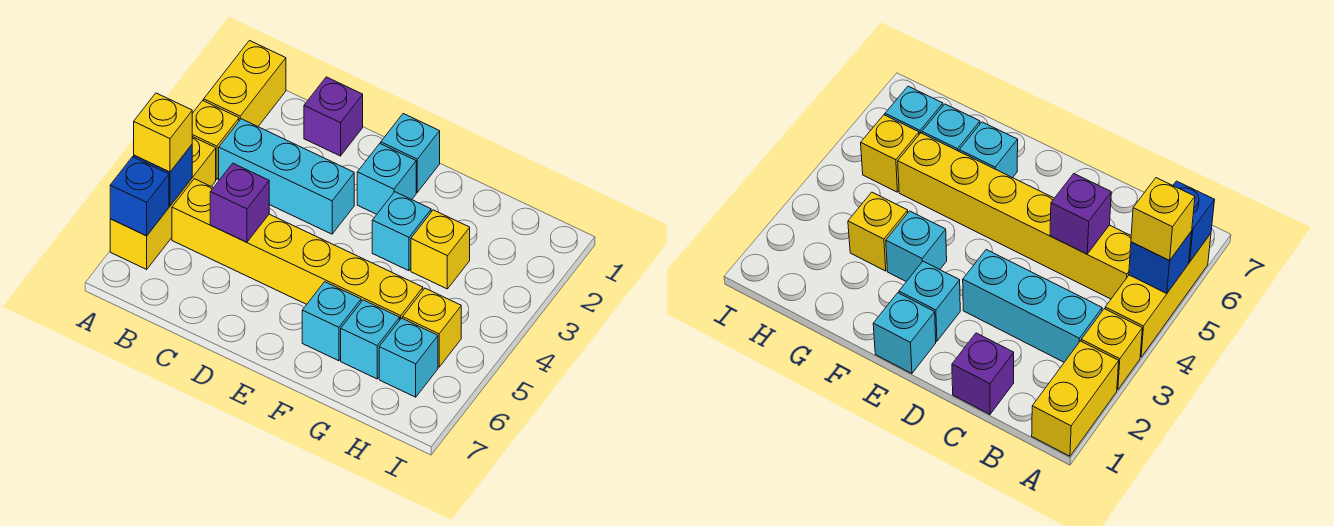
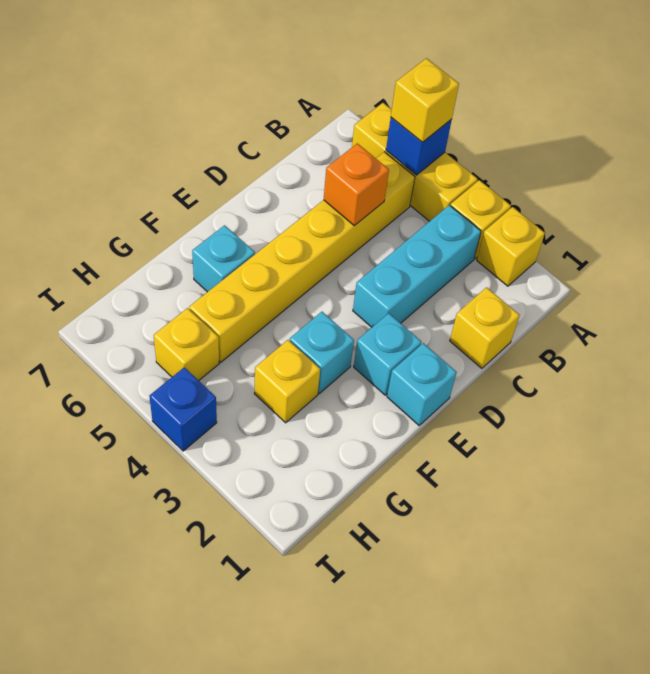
yellow brick A1:A2 level 1 -> yellow brick A2 level 1
blue brick A6 level 2 -> blue brick I4 level 1
purple brick C1 level 1 -> yellow brick C1 level 1
purple brick C5 level 2 -> orange brick C5 level 2
cyan brick G6 level 1 -> none
cyan brick H6 level 1 -> none

